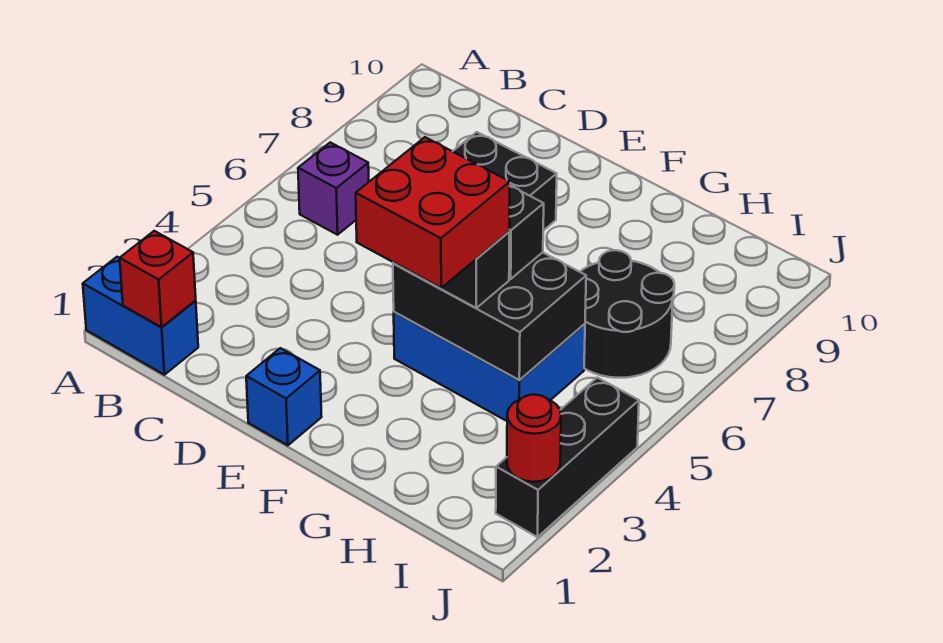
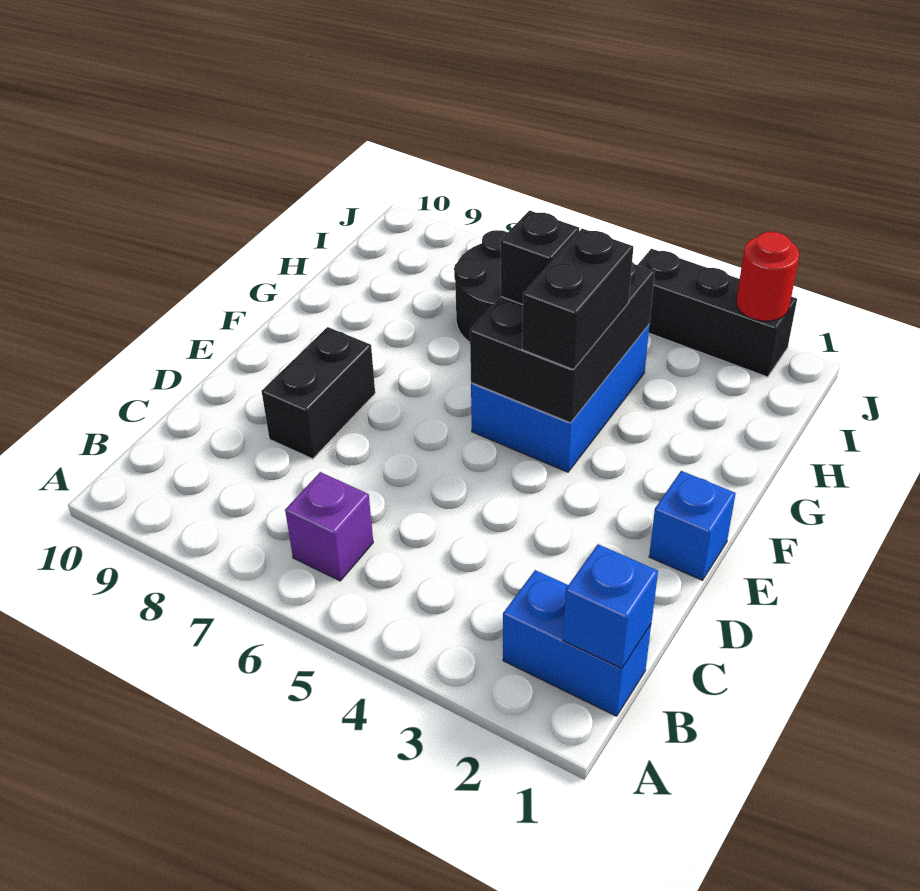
blue brick A1:B1 level 1 -> blue brick B1:B2 level 1
red brick B1 level 2 -> blue brick B1 level 2
red brick F3:G4 level 4 -> none

